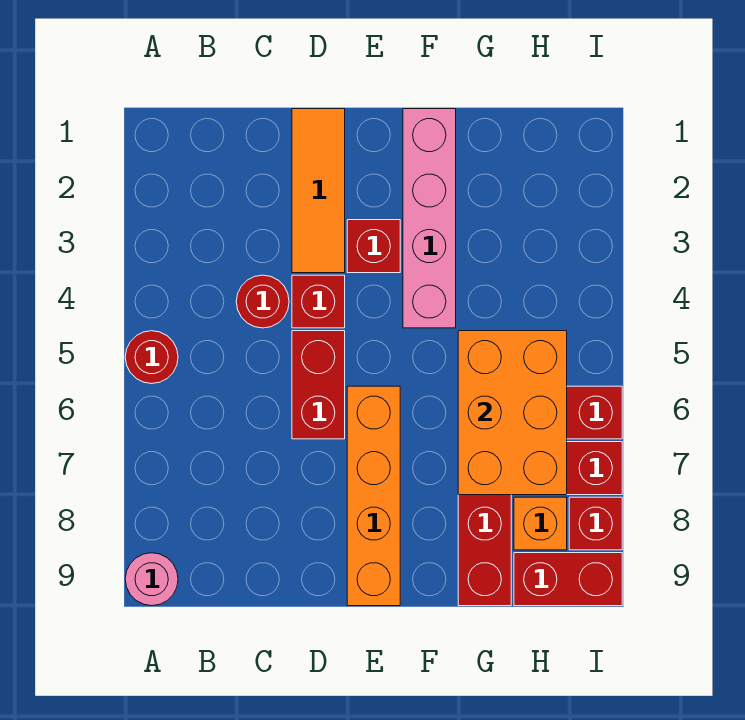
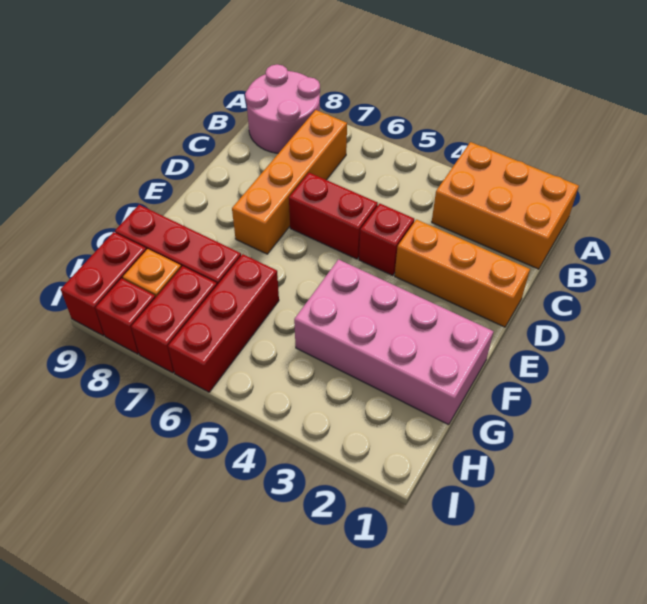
red round brick A5 level 1 -> none
pink round brick A9 level 1 -> pink round brick A8:B9 level 1
red round brick C4 level 1 -> none
orange tile D1:D3 level 1 -> orange brick D1:D3 level 1
red brick E3 level 1 -> none
orange brick E6:E9 level 1 -> orange brick B7:E7 level 1
pink brick F1:F4 level 1 -> pink brick F1:G4 level 1
orange brick G5:H7 level 2 -> orange brick A1:B3 level 1

